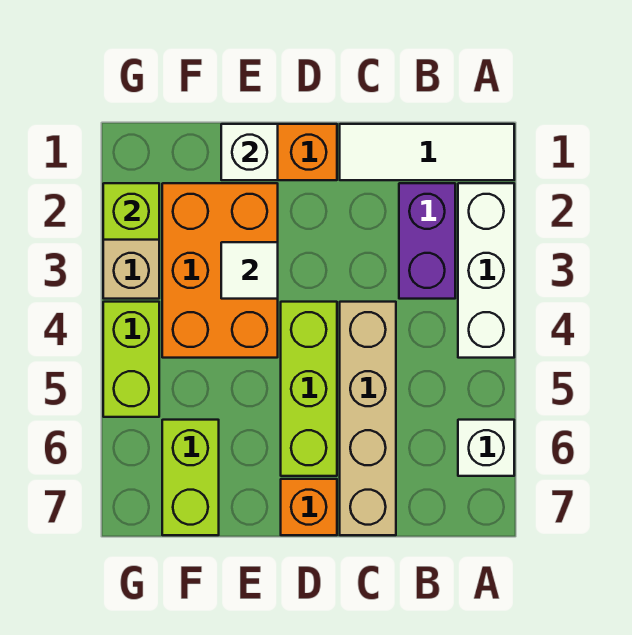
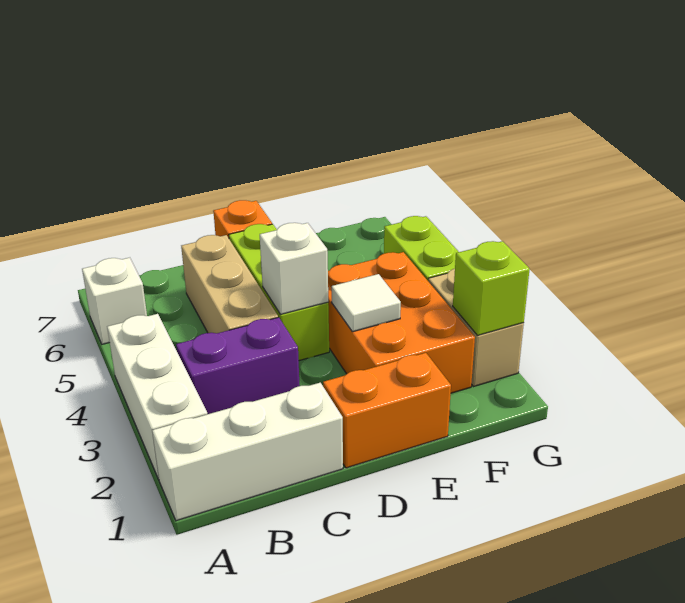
white tile A1:C1 level 1 -> white brick A1:C1 level 1
purple brick B2:B3 level 1 -> purple brick B3:C3 level 1
tan brick C4:C7 level 1 -> tan brick C4:C6 level 1
white brick E1 level 2 -> white brick D4 level 2
lime brick F6:F7 level 1 -> none

